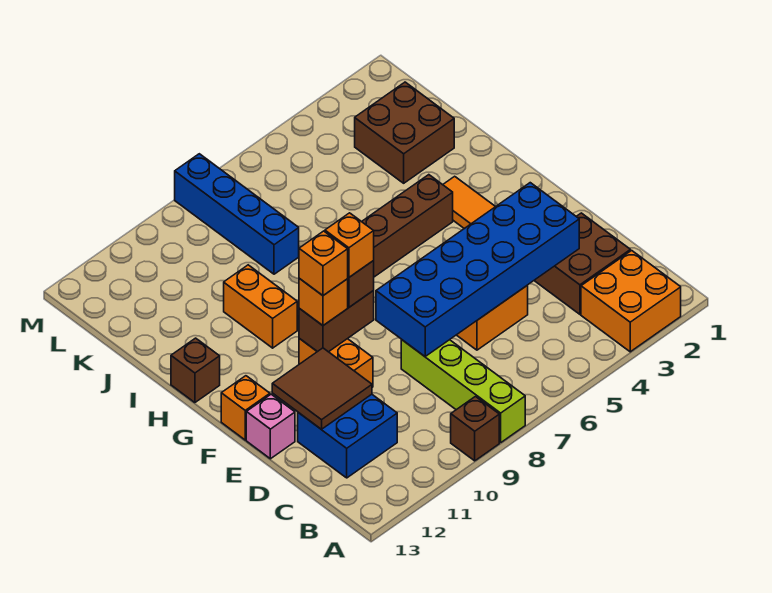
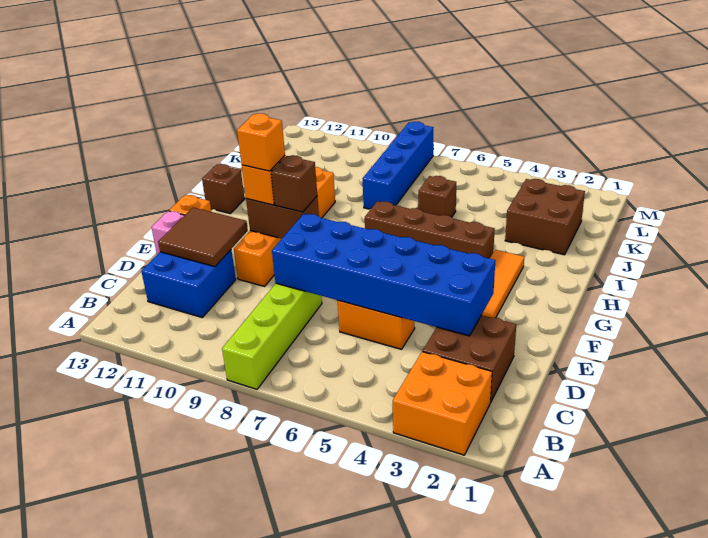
brown brick A9 level 1 -> brown brick J6 level 1
orange brick F9 level 4 -> none

